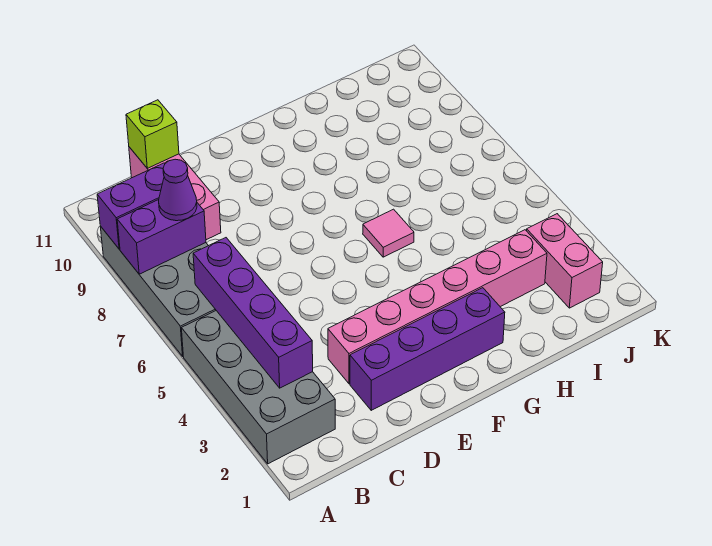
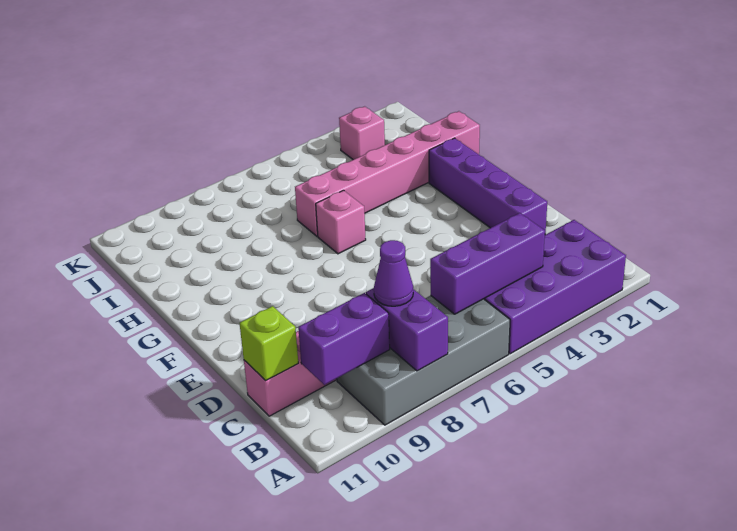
grey brick A2:B5 level 1 -> purple brick A2:B5 level 1
purple brick A9:B9 level 2 -> purple brick B9:B10 level 2
purple brick B3:B6 level 2 -> purple brick B4:B6 level 2
pink brick D3:I3 level 1 -> pink brick H1:H6 level 1
pink tile G6 level 1 -> pink brick G6 level 1
pink brick J2:J3 level 1 -> pink brick J3 level 1

